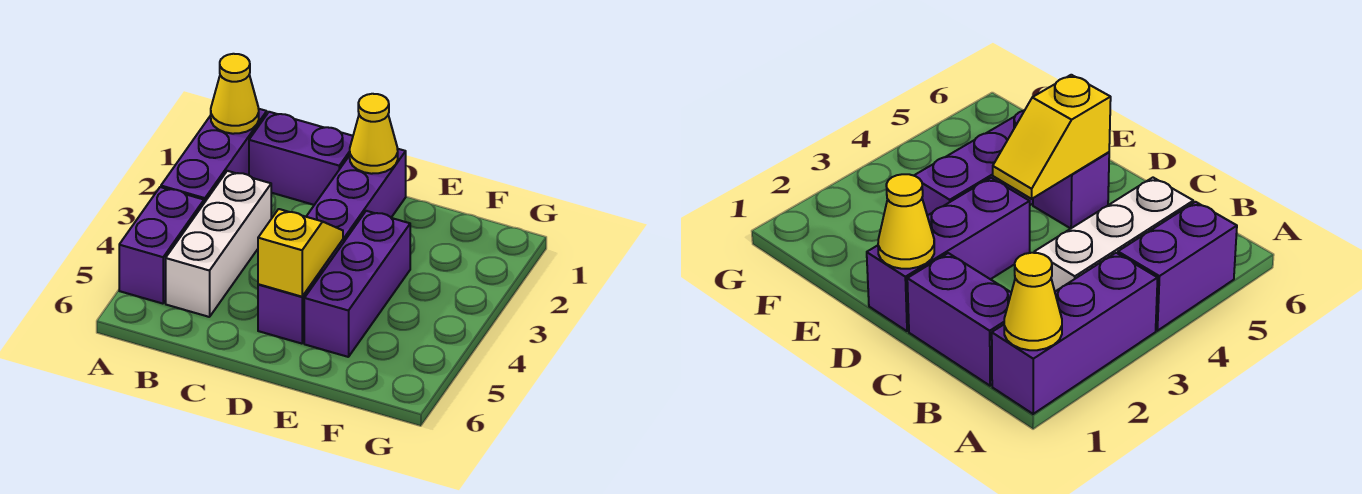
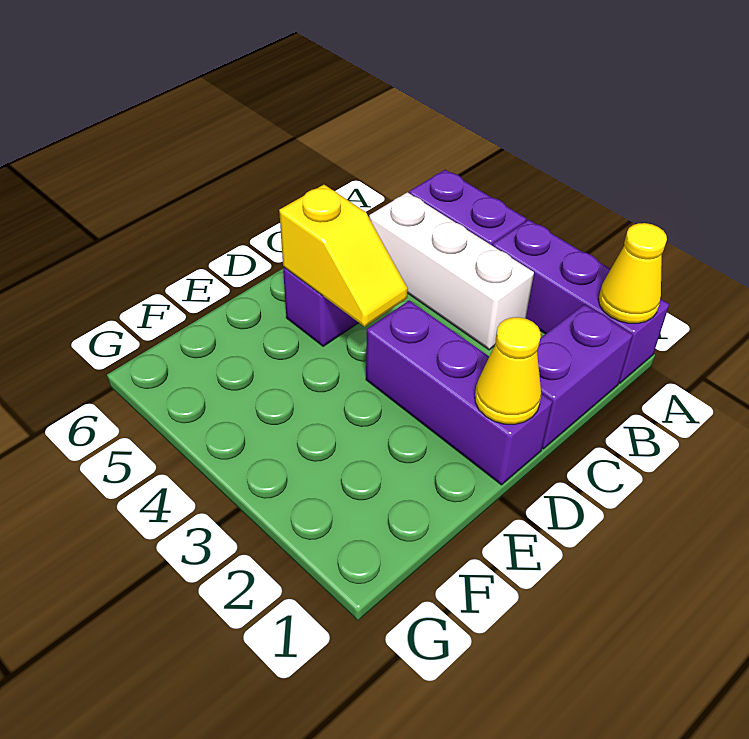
purple brick E3:E5 level 1 -> none

